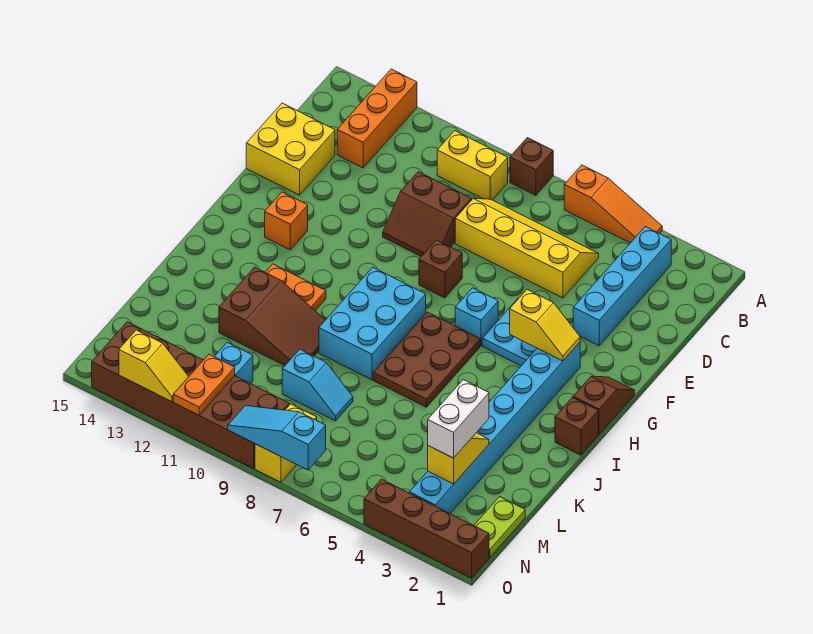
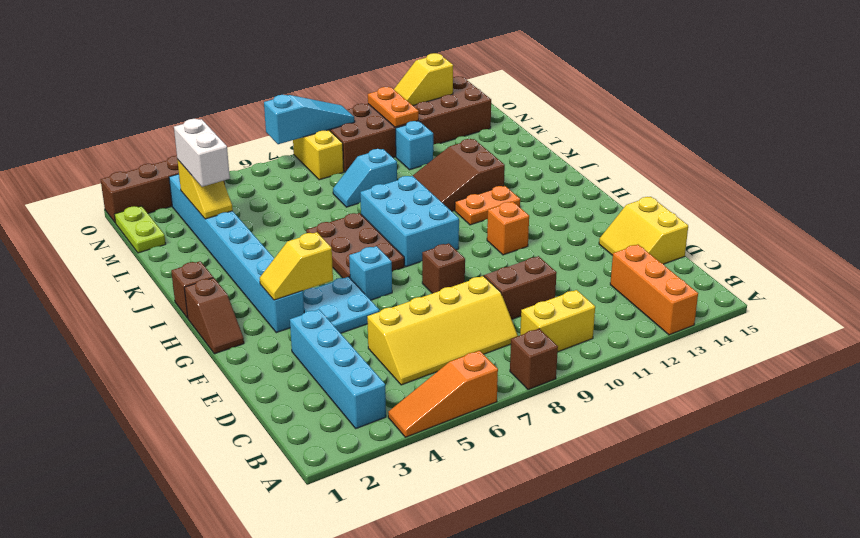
yellow brick D14:E15 level 1 -> yellow slope D14:E15 level 1 top 15
orange brick G13 level 1 -> orange brick G11 level 1

